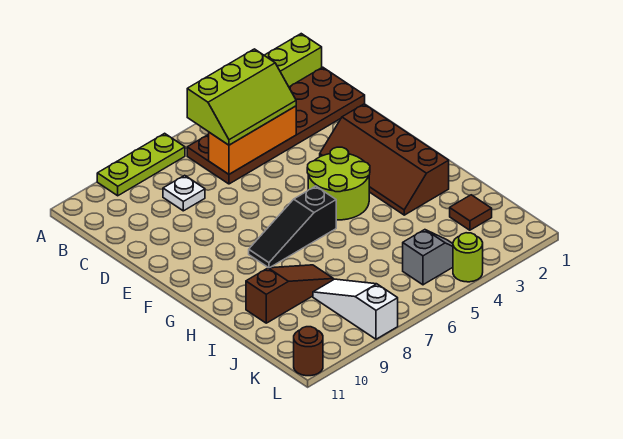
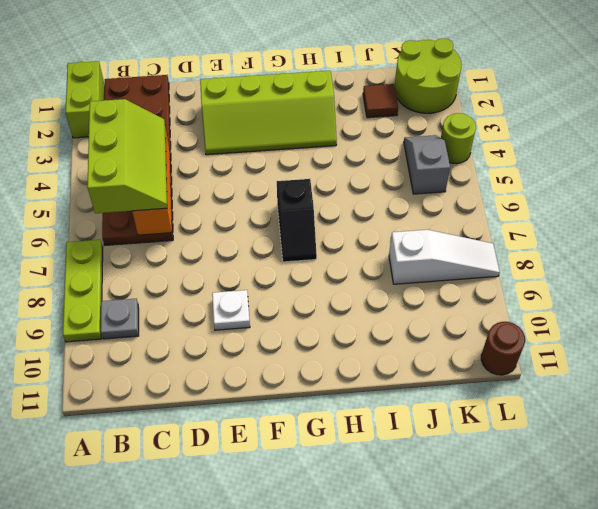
none -> grey plate B9 level 1
white plate C8 level 1 -> white plate E9 level 1
brown slope E2:H3 level 1 top 2 -> lime slope E2:H3 level 1 top 2
lime round brick F4:G5 level 1 -> lime round brick K1:L2 level 1
black slope G6:G8 level 1 top 6 -> black slope G6:G7 level 1 top 6
brown slope I8:I10 level 1 top 10 -> none
white slope J8:L8 level 1 top L -> white slope J8:L8 level 1 top J

